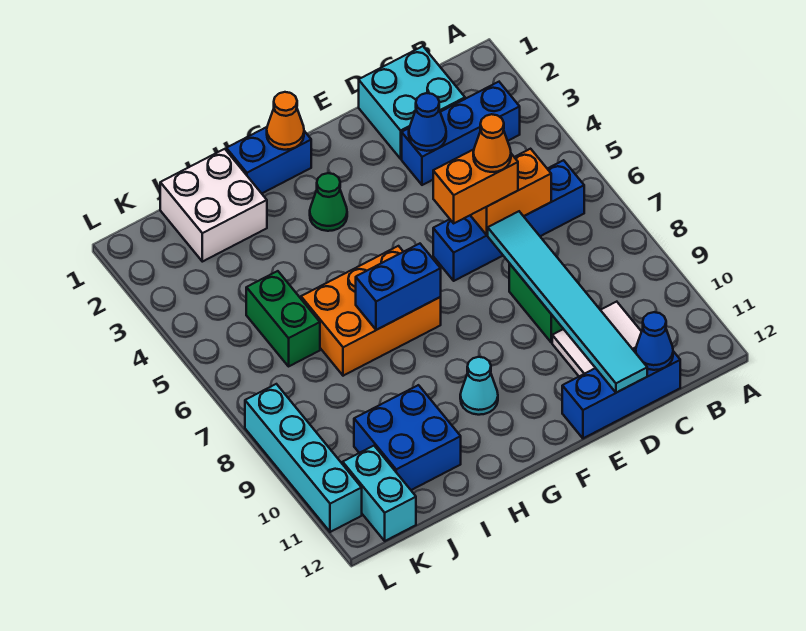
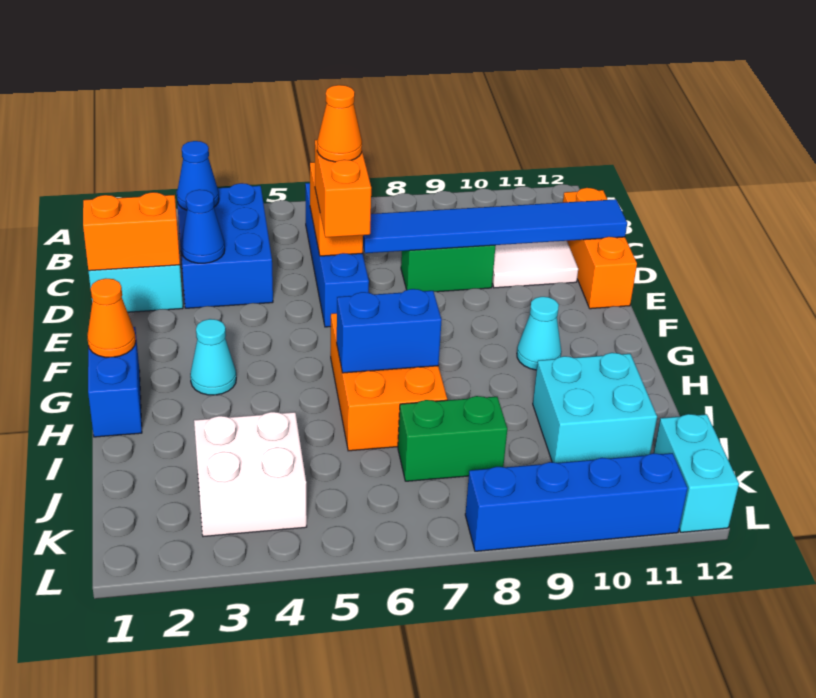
blue brick B3:D3 level 1 -> blue brick B3:D4 level 1
blue brick C12:E12 level 1 -> orange brick C12:E12 level 1
blue cone C12 level 2 -> blue cone B3 level 2
none -> orange brick D1:D2 level 2
cyan tile D7:D12 level 2 -> blue tile D7:D12 level 2
green cone G3 level 1 -> cyan cone G3 level 1
blue brick G7:H7 level 2 -> blue brick H6:H7 level 2
white brick I1:J2 level 1 -> white brick J3:K4 level 1
blue brick I10:J11 level 1 -> cyan brick I10:J11 level 1
green brick J5:J6 level 1 -> green brick J7:J8 level 1
cyan brick K11:K12 level 1 -> cyan brick K12:L12 level 1
cyan brick L8:L11 level 1 -> blue brick L8:L11 level 1

